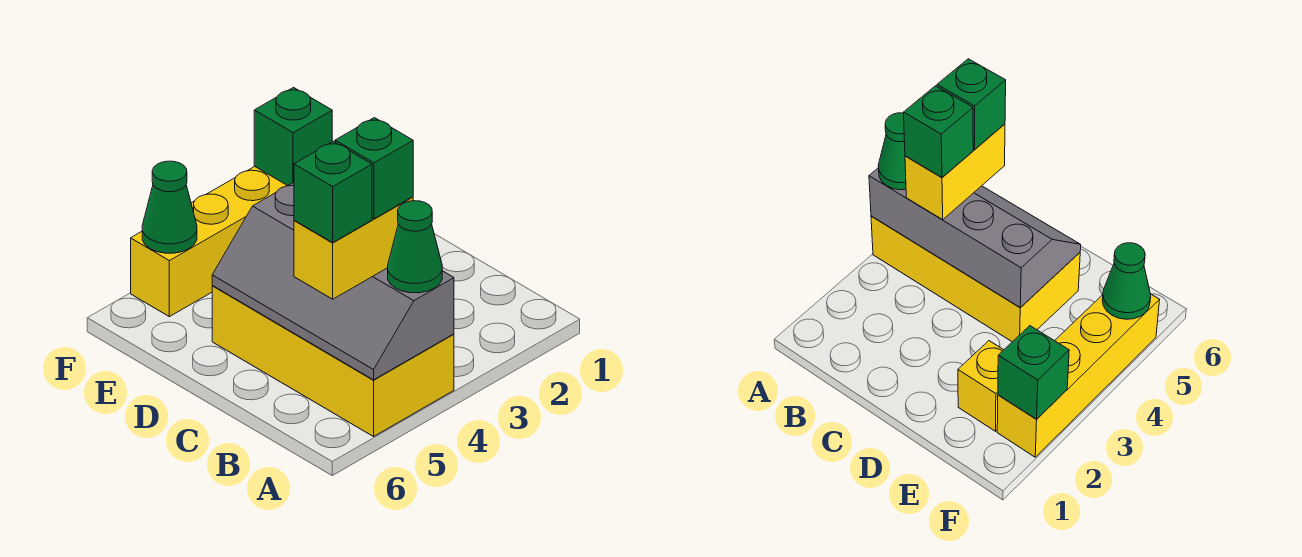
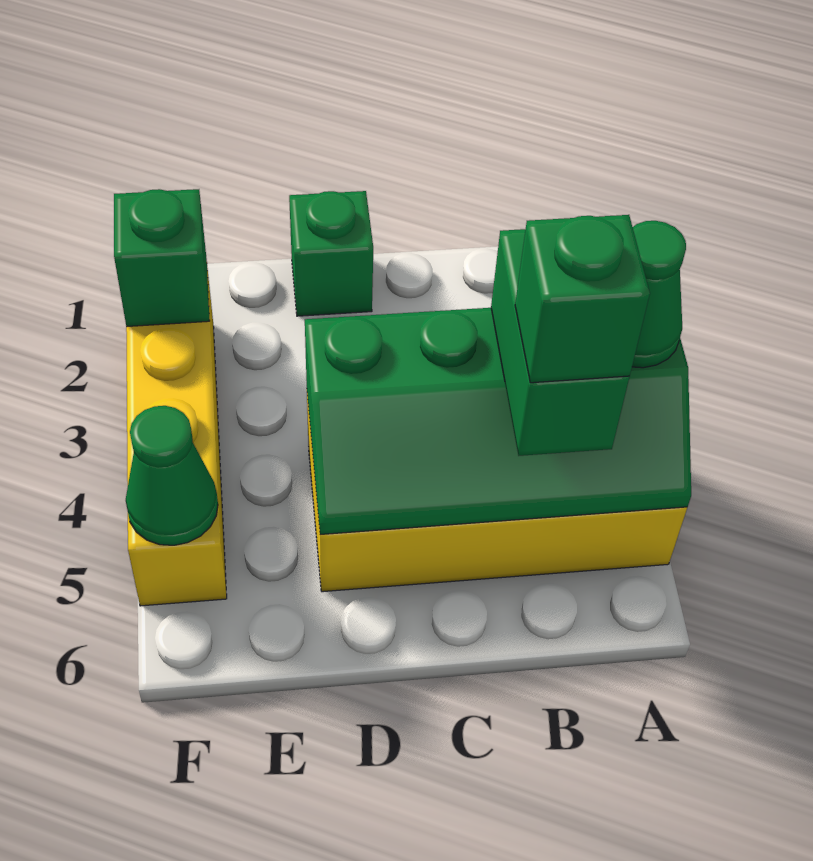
grey slope A4:D5 level 2 top 4 -> green slope A4:D5 level 2 top 4
yellow brick B4:B5 level 3 -> green brick B4:B5 level 3
green brick B4 level 4 -> green brick D1 level 1
yellow brick E2 level 1 -> none

